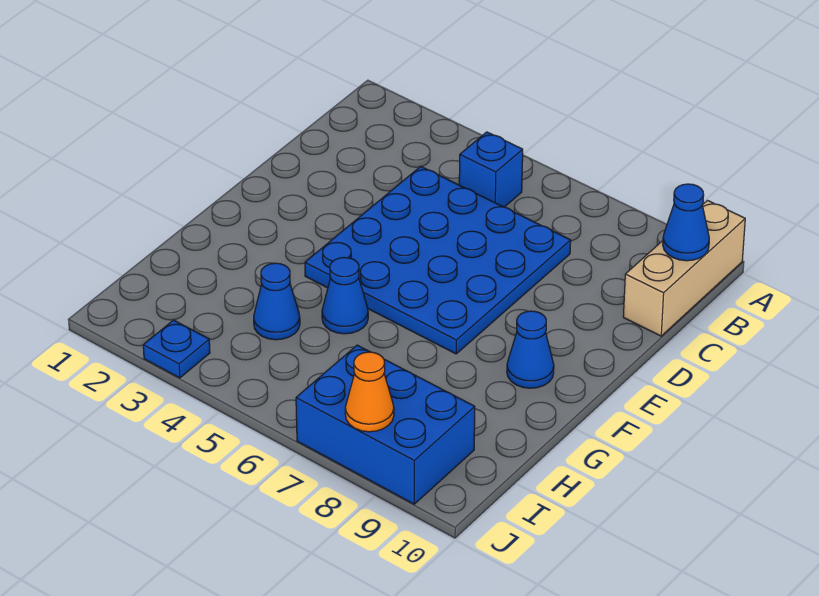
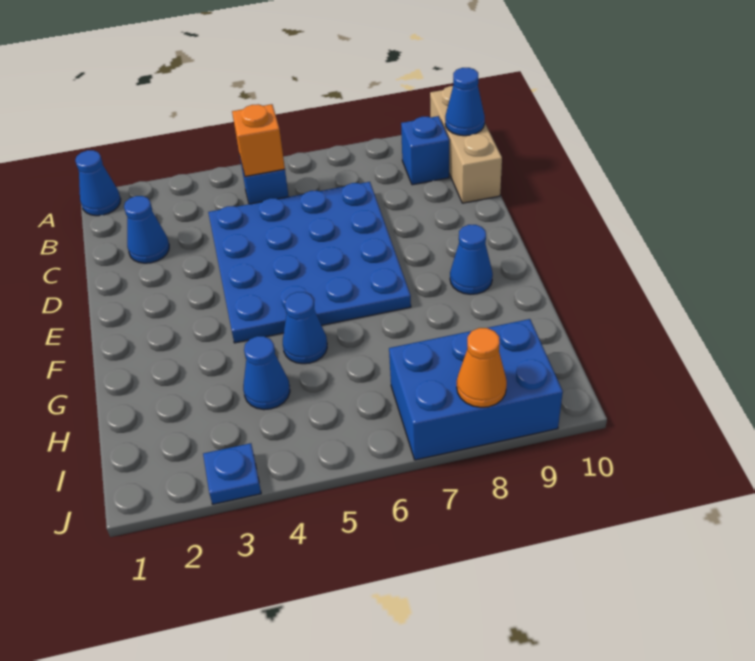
none -> blue cone A1 level 1
none -> orange brick B5 level 2
none -> blue brick B9 level 1
none -> blue cone C2 level 1

